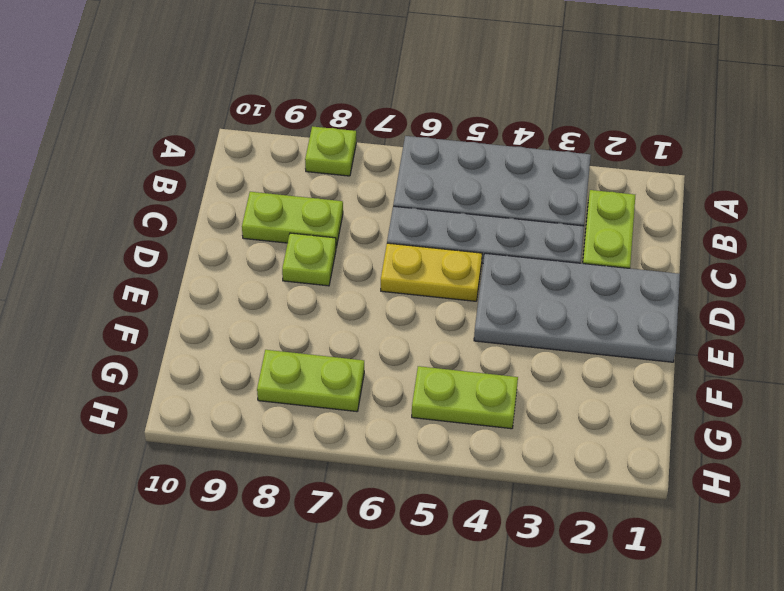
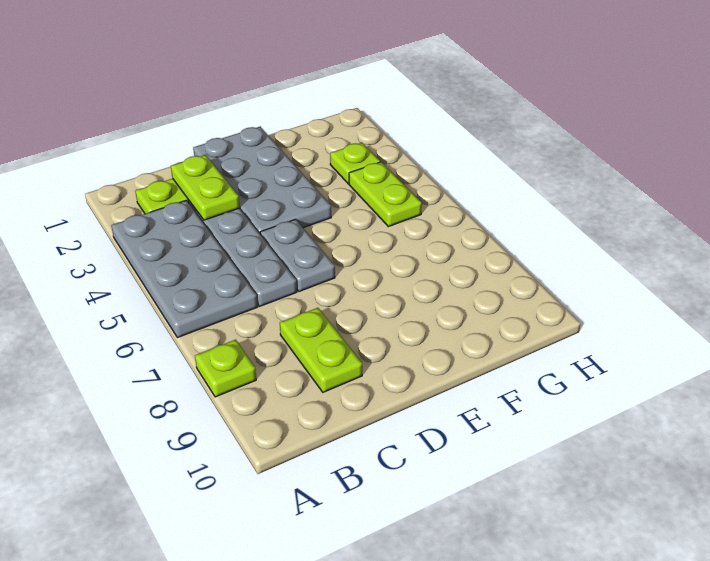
yellow plate D5:D6 level 1 -> grey plate D5:D6 level 1
lime plate D8 level 1 -> lime plate G3 level 1
lime plate G7:G8 level 1 -> lime plate C2:C3 level 2

